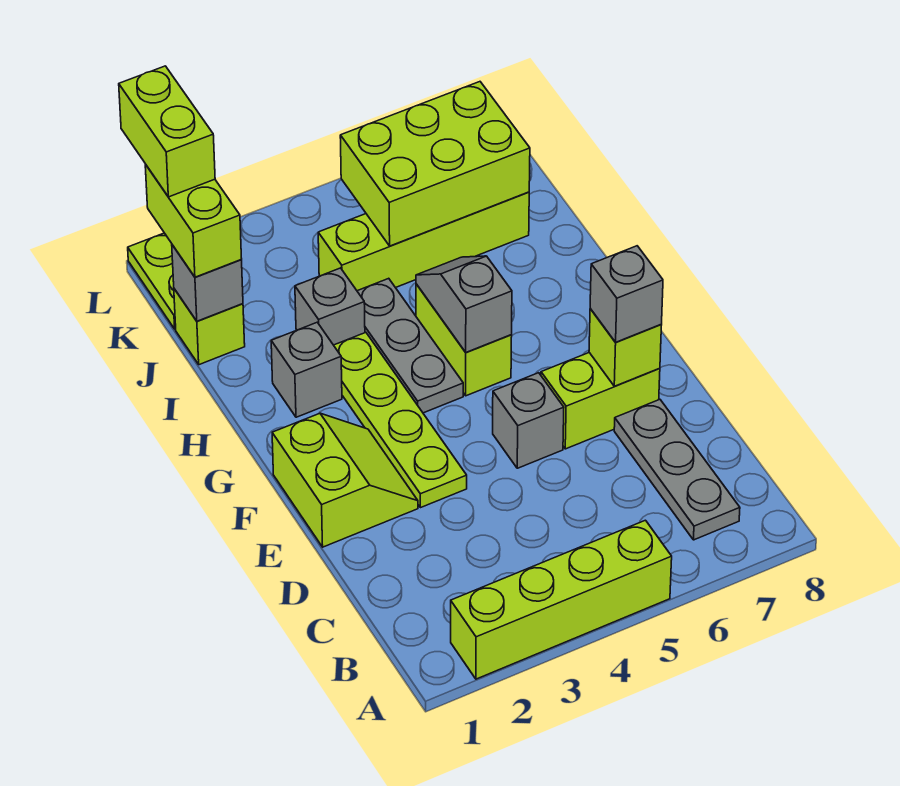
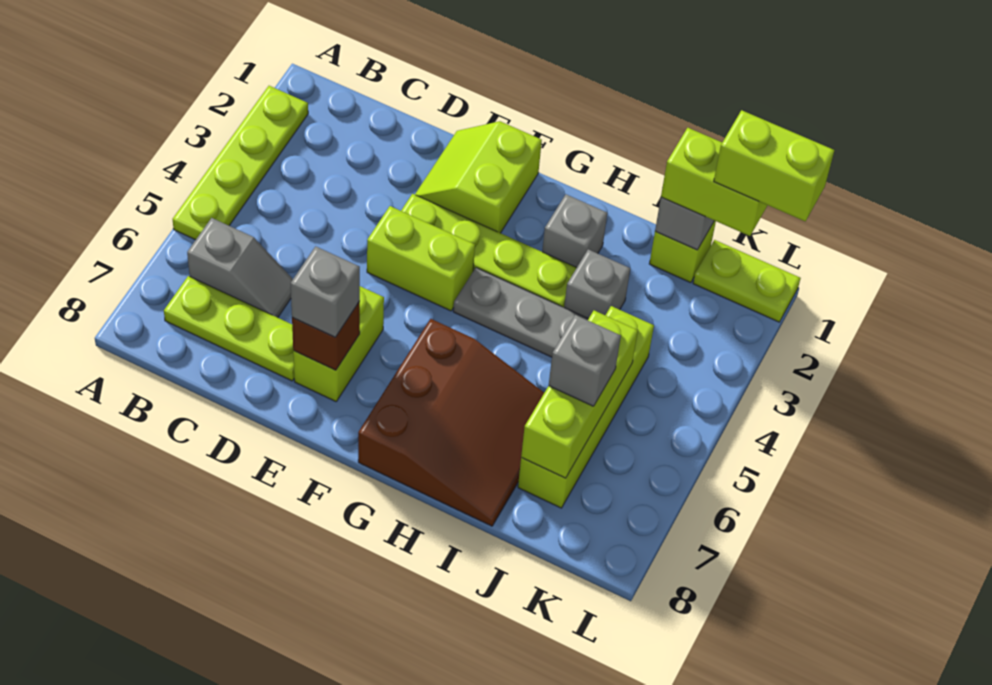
lime brick A2:A5 level 1 -> lime plate A2:A5 level 1
grey plate B7:D7 level 1 -> lime plate B7:D7 level 1
lime slope E1:F2 level 1 top 1 -> lime slope E1:F2 level 1 top F
grey brick E5 level 1 -> grey brick J6 level 3
lime brick E7 level 2 -> brown brick E7 level 2
lime brick G5:H5 level 1 -> lime brick E4:F4 level 1
grey slope G5:H5 level 2 top G -> grey slope B6:C6 level 1 top B
none -> brown slope G6:I8 level 1 top G
lime brick J5:K7 level 2 -> lime brick J5:J7 level 2

